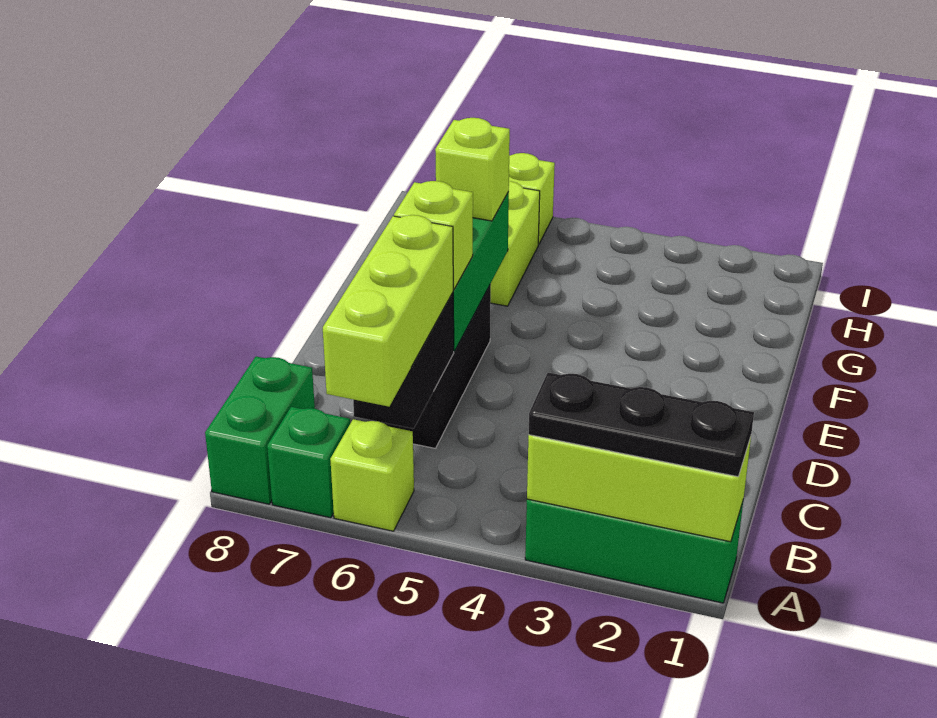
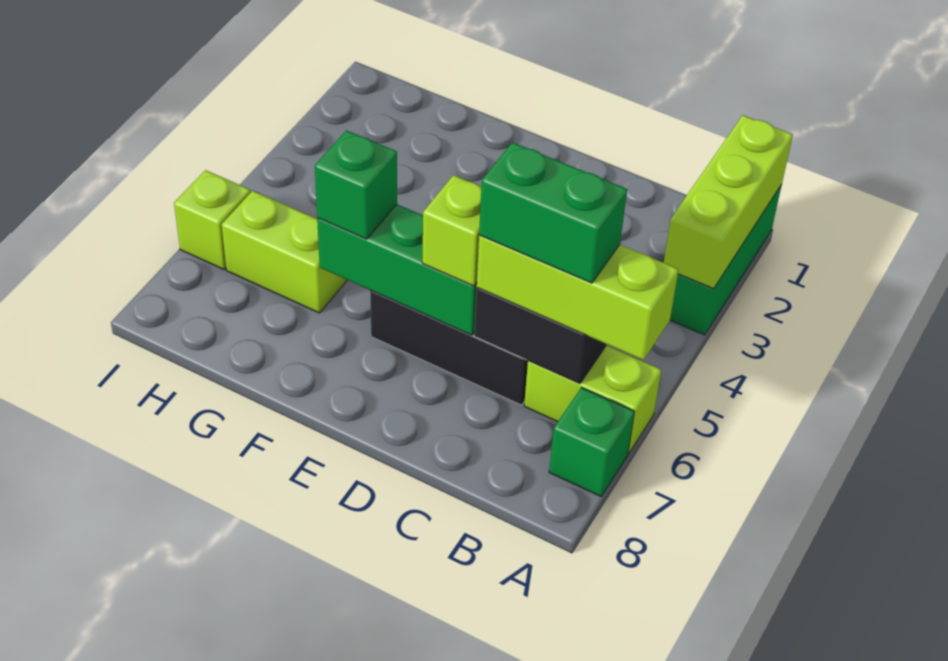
black plate A1:A3 level 3 -> none
lime brick A6 level 1 -> lime brick A6:B6 level 1
green brick A8:B8 level 1 -> green brick B6:C6 level 4
lime brick F6 level 3 -> green brick F6 level 3

